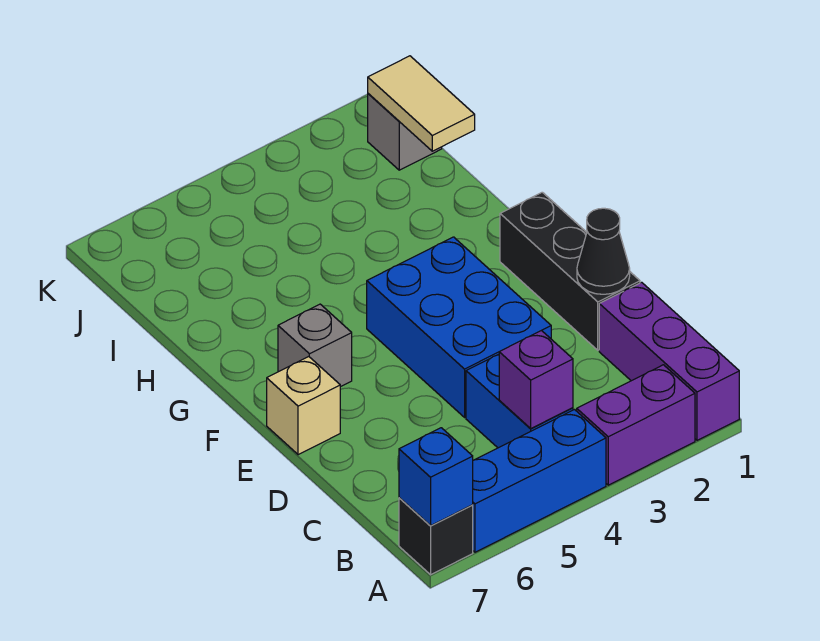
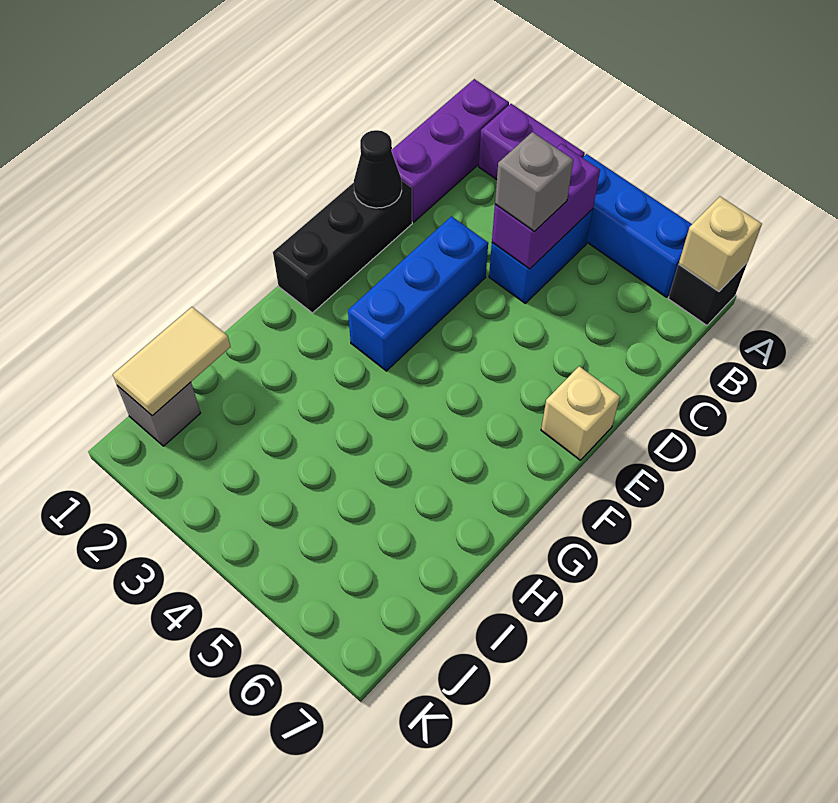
blue brick A7 level 2 -> tan brick A7 level 2
purple brick B4 level 2 -> purple brick B4:C4 level 2
blue brick D3:F4 level 1 -> blue brick D3:F3 level 1
grey brick F6 level 1 -> grey brick C4 level 3

